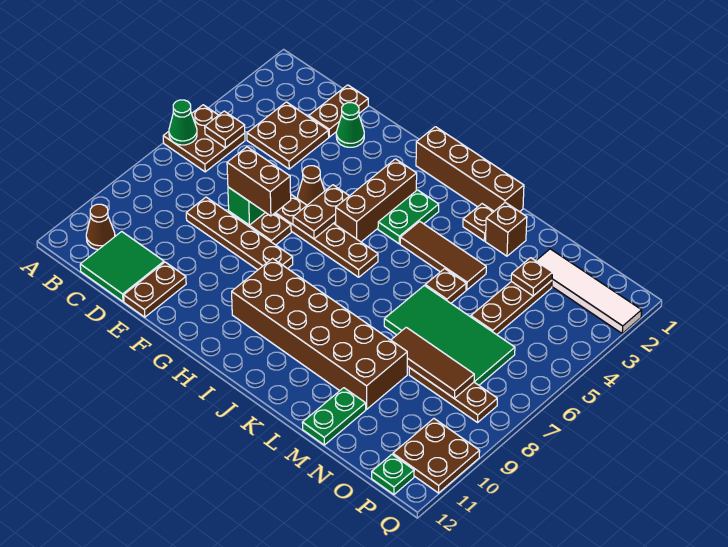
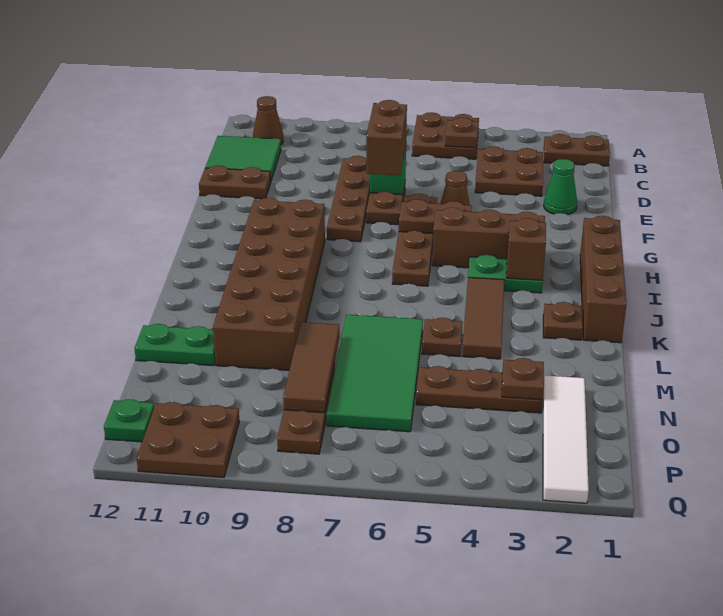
green cone A6 level 2 -> none
brown plate D1:D2 level 1 -> brown plate B1:B2 level 1
brown brick L2 level 1 -> brown brick I3 level 2

